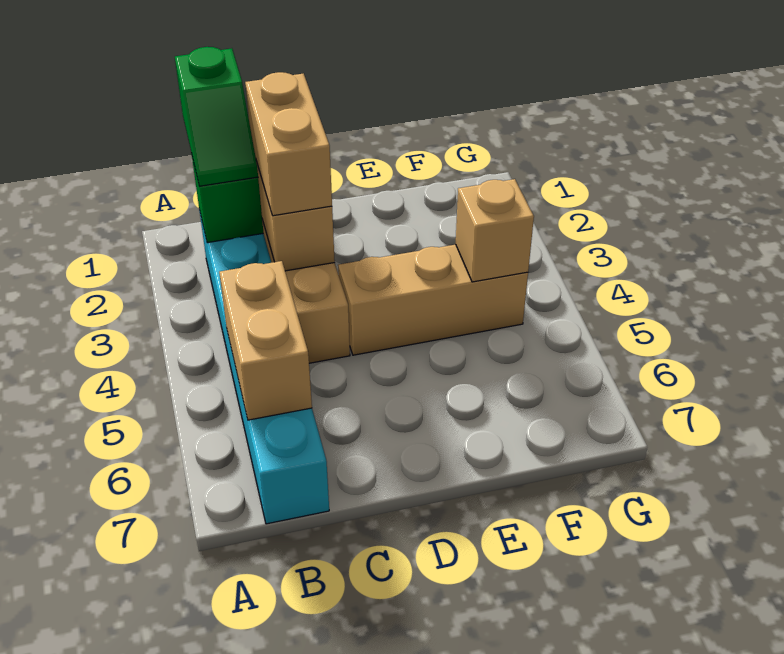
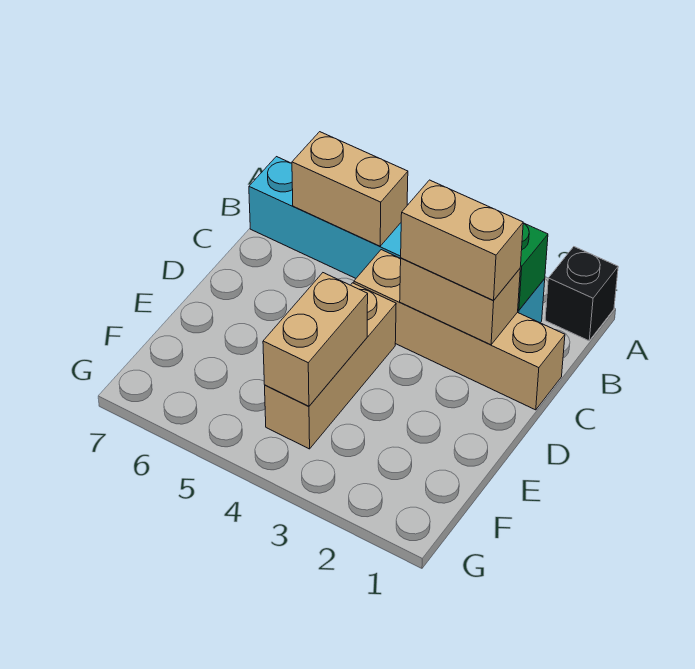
none -> black brick A1 level 1
green slope B1:B2 level 3 top 1 -> none
tan brick F4 level 2 -> tan brick E4:F4 level 2

